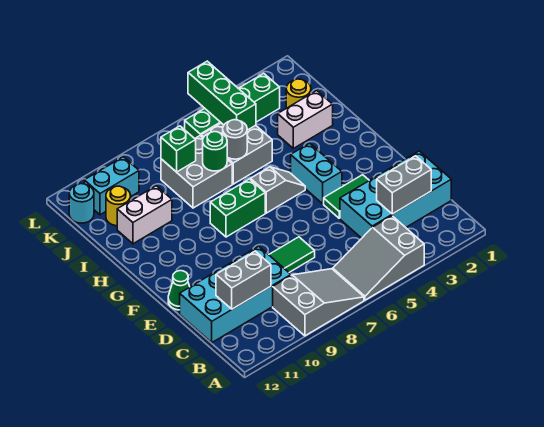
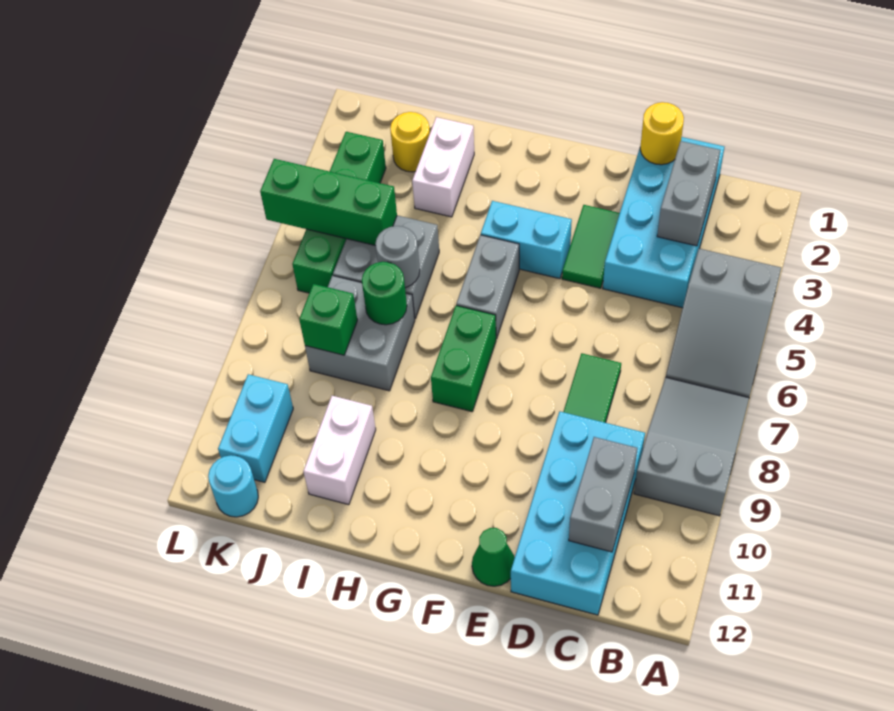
grey slope G5:G6 level 1 top 6 -> grey brick G5:G6 level 1
yellow round brick J11 level 1 -> yellow round brick D1 level 2

